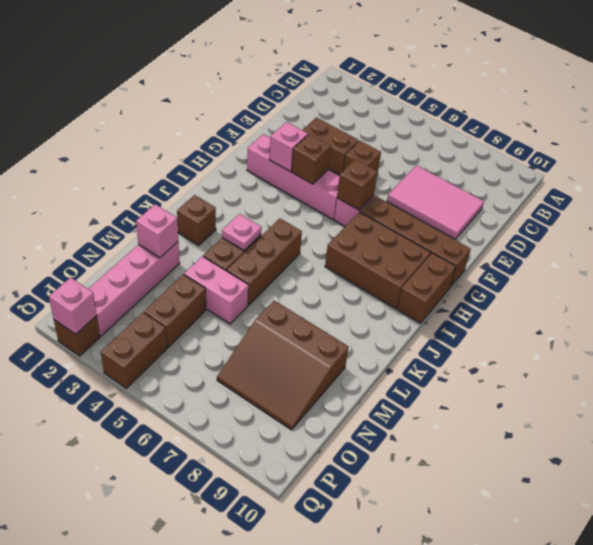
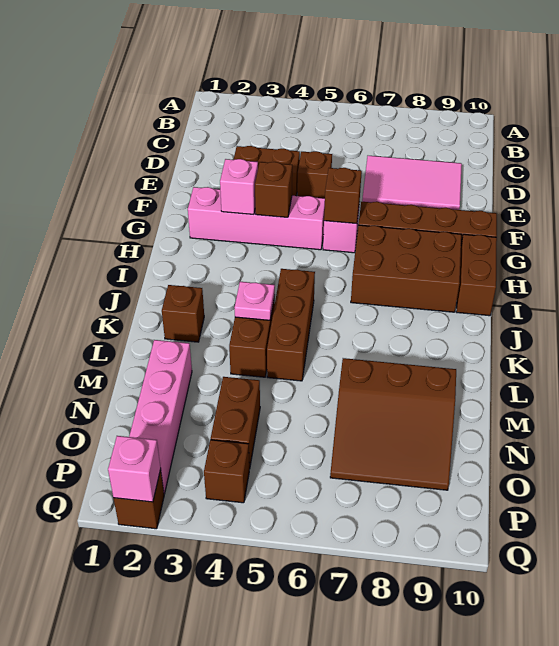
pink brick M2 level 2 -> none
pink brick M4:M5 level 1 -> none
brown brick P4:Q4 level 1 -> brown brick P4 level 1

